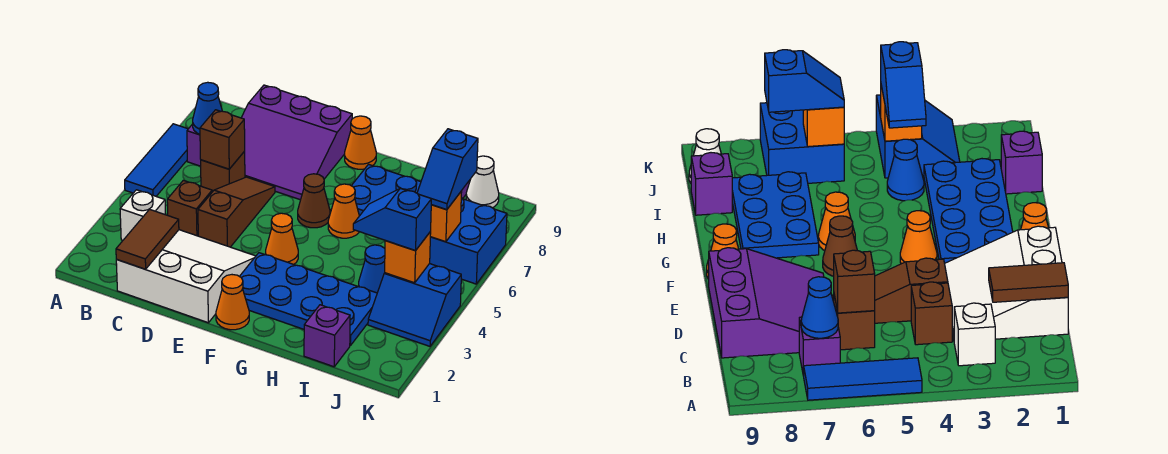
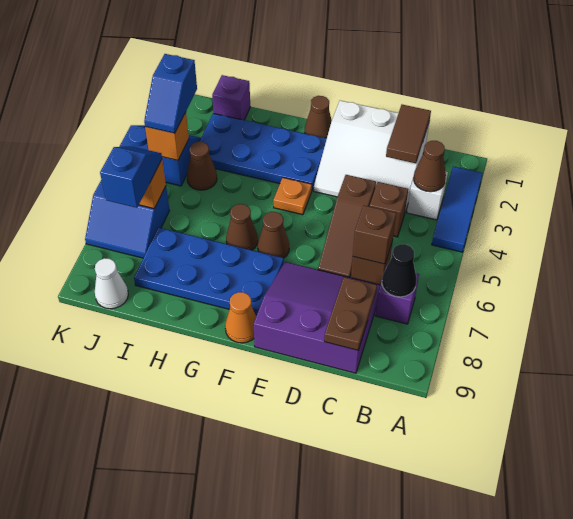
blue tile A5:A7 level 1 -> blue tile A2:A4 level 1
none -> brown cone B3 level 2
blue cone B7 level 2 -> black cone B7 level 2
none -> brown plate C8:C9 level 2
orange cone F1 level 1 -> brown cone F1 level 1
orange cone F4 level 1 -> orange plate F4 level 1
orange cone G6 level 1 -> brown cone G6 level 1
blue plate G7:I8 level 1 -> blue plate F7:I8 level 1
blue cone I4 level 1 -> brown cone I4 level 1
blue slope I4:J4 level 3 top J -> blue slope J3:J4 level 3 top 3
purple brick I9 level 1 -> none
blue brick J6:K7 level 1 -> blue slope J6:K7 level 1 top 6

